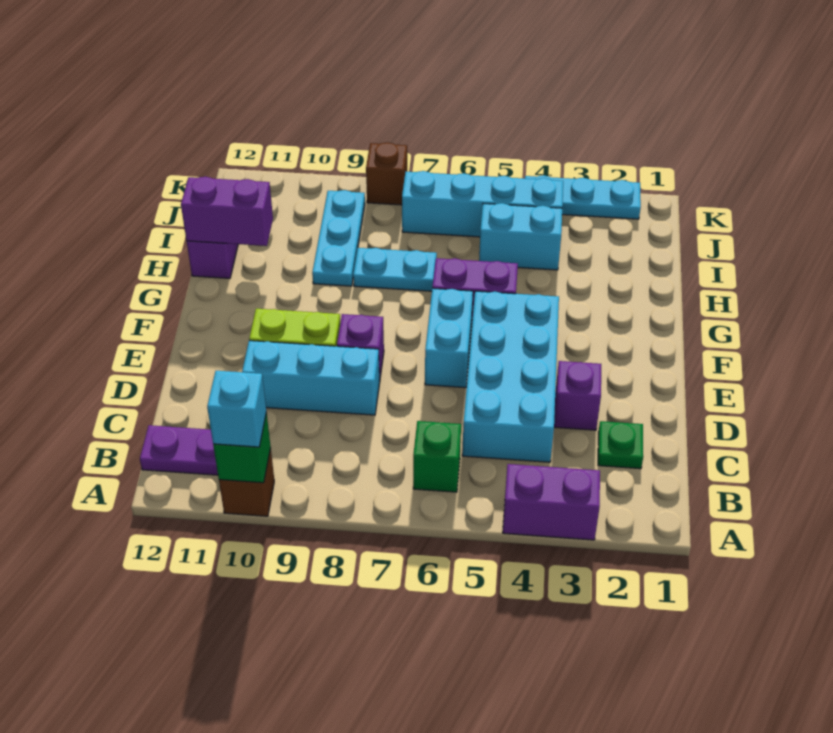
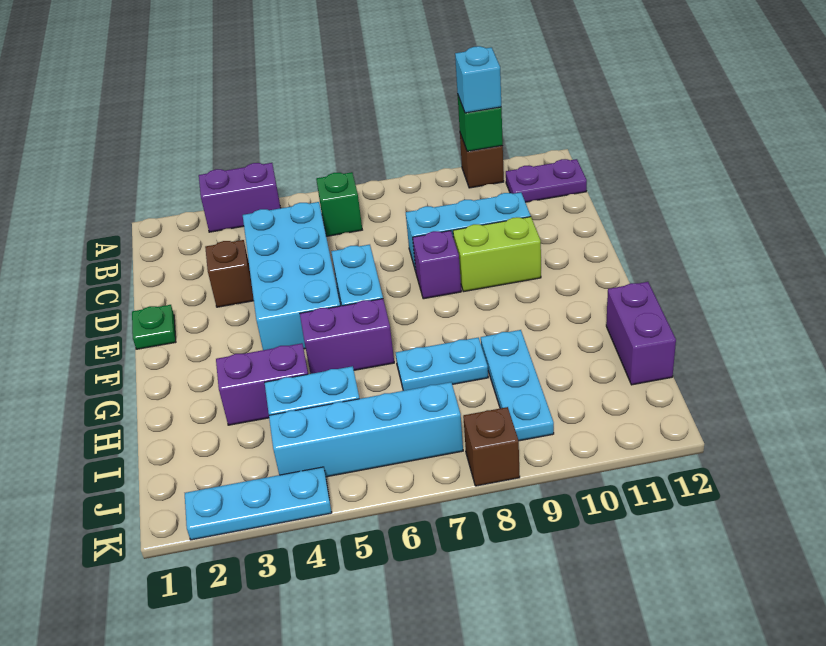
green plate C2 level 1 -> green plate E1 level 1
purple brick D3 level 1 -> brown brick D3 level 1
purple brick H11:H12 level 2 -> purple brick H3:H4 level 1

